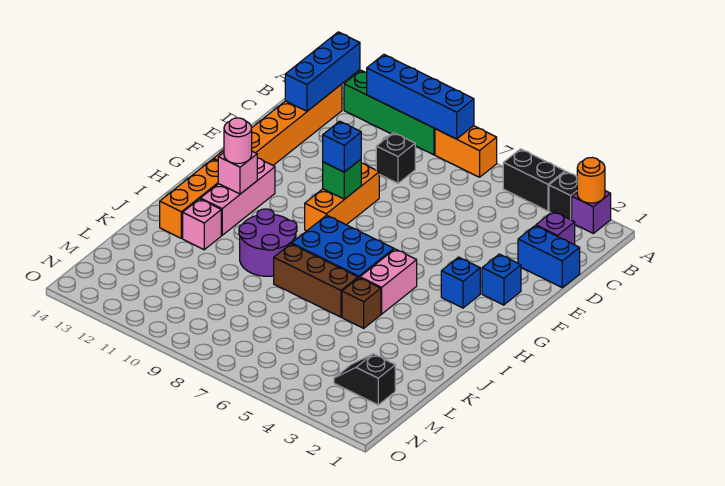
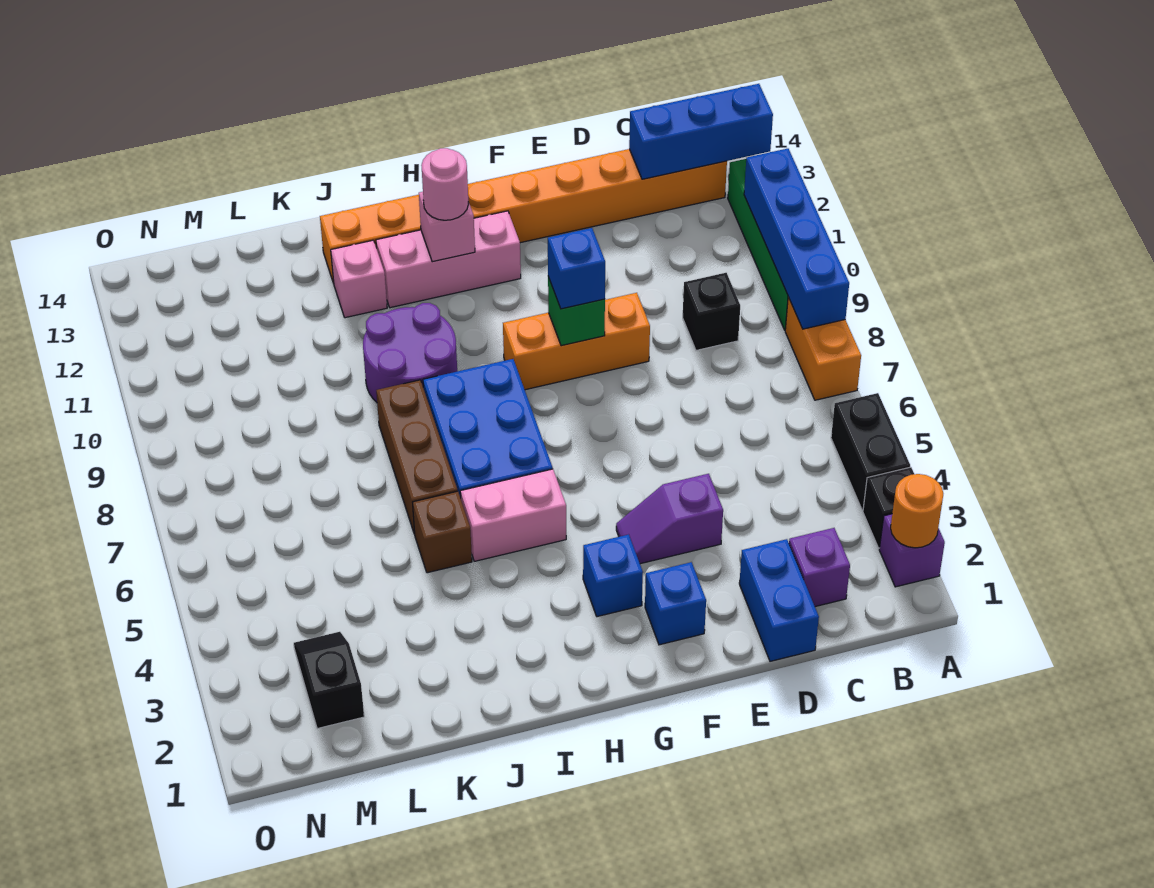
none -> purple slope E4:F4 level 1 top E

